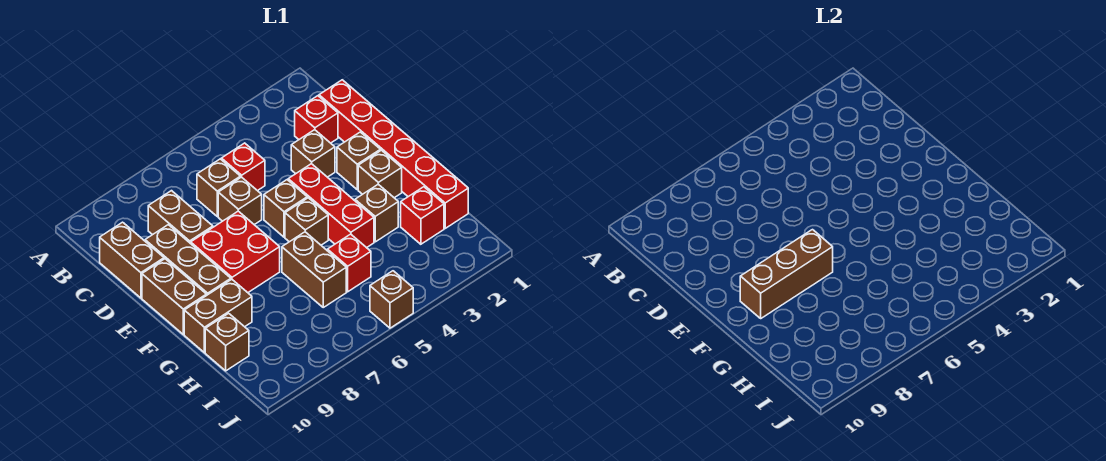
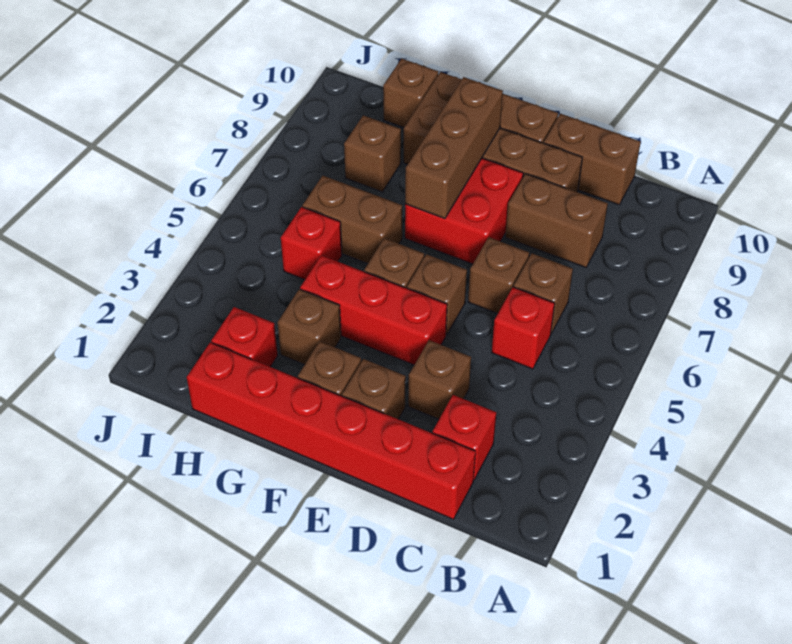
brown brick J5 level 1 -> brown brick H8 level 1

